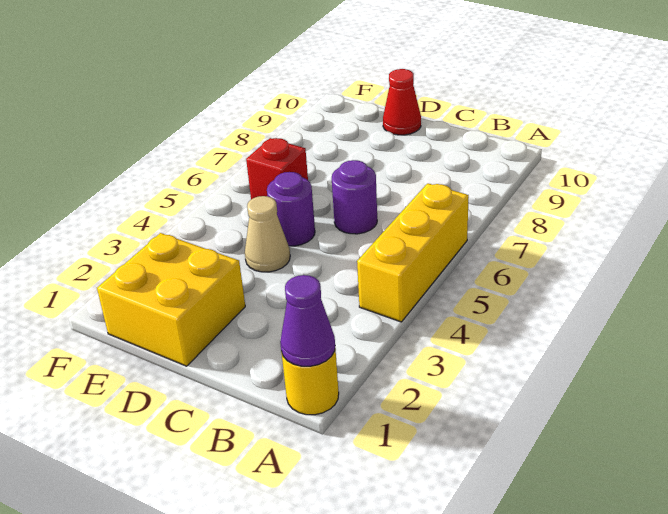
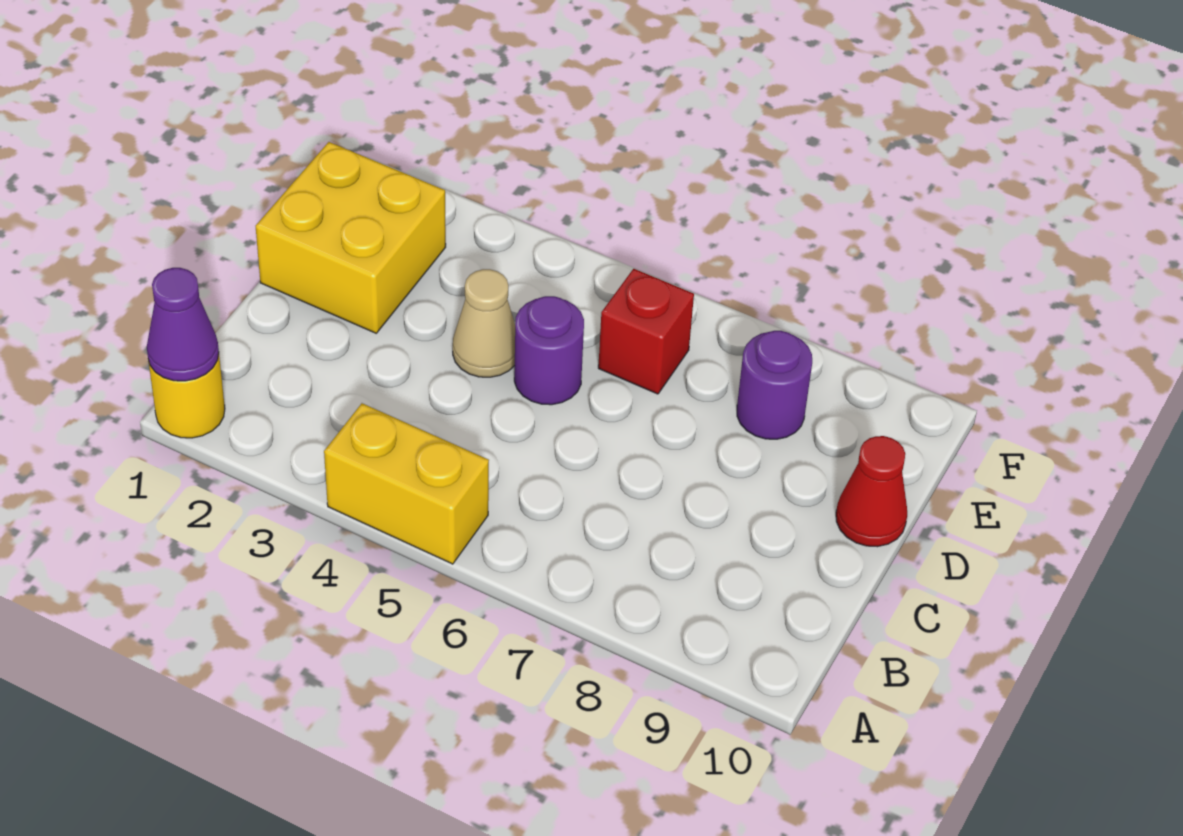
yellow brick A4:A6 level 1 -> yellow brick A4:A5 level 1
purple round brick C6 level 1 -> purple round brick E8 level 1

